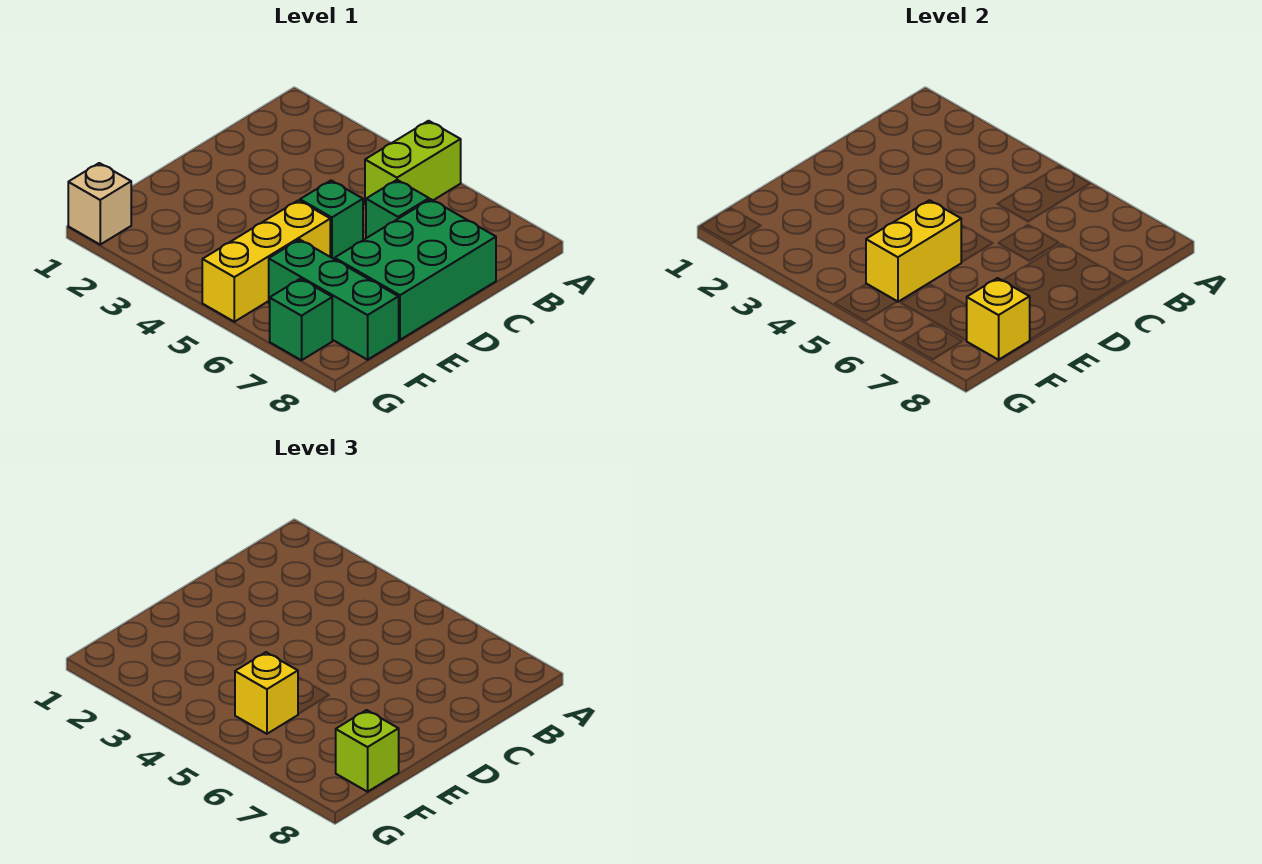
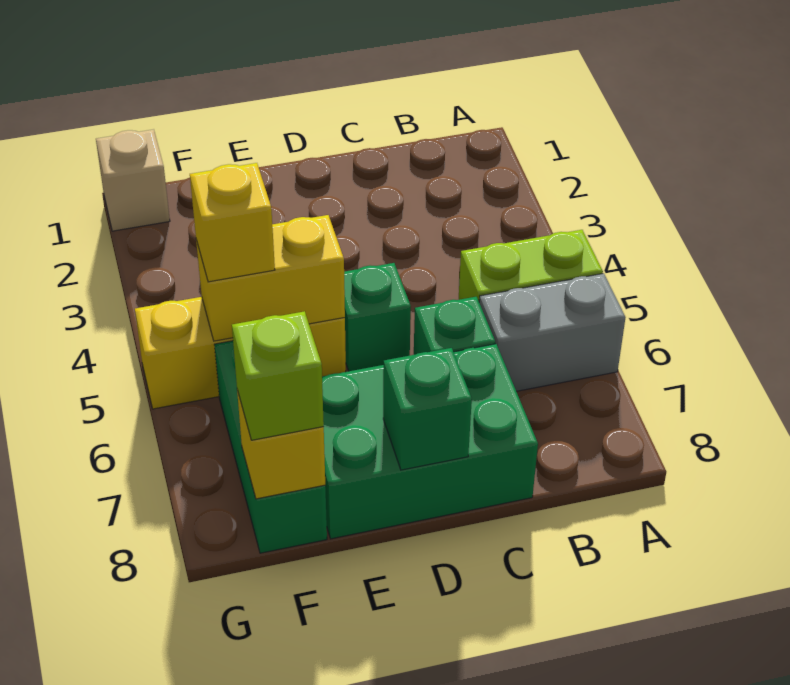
none -> grey brick A6:B6 level 1
green brick G7 level 1 -> green brick D8 level 2

